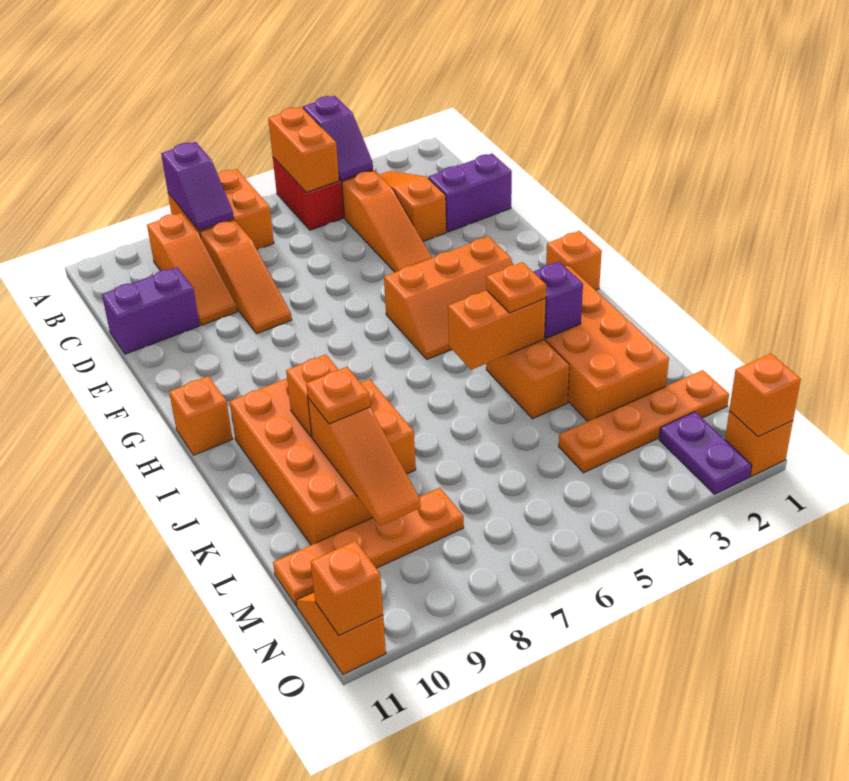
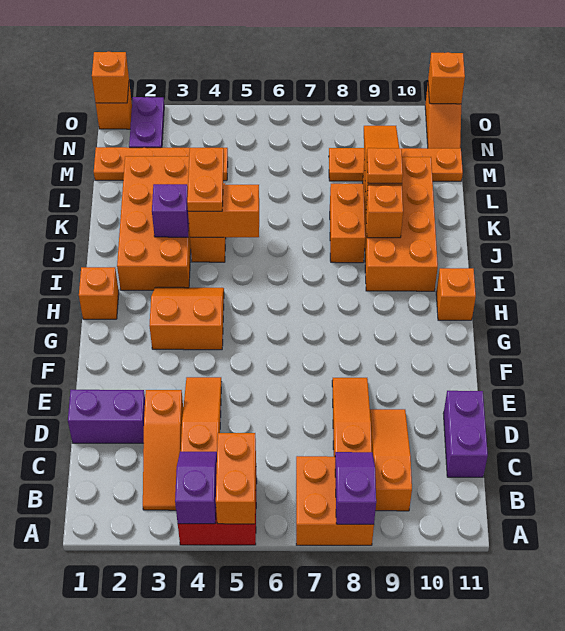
purple brick D10:D11 level 1 -> purple brick C11:D11 level 1
orange slope G3:H5 level 1 top G -> orange slope G3:H4 level 1 top G
orange plate J4 level 3 -> orange plate J4:K4 level 3

